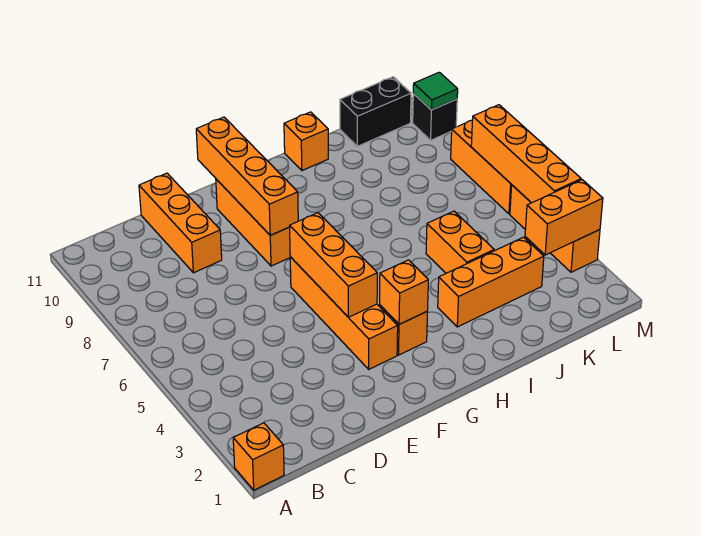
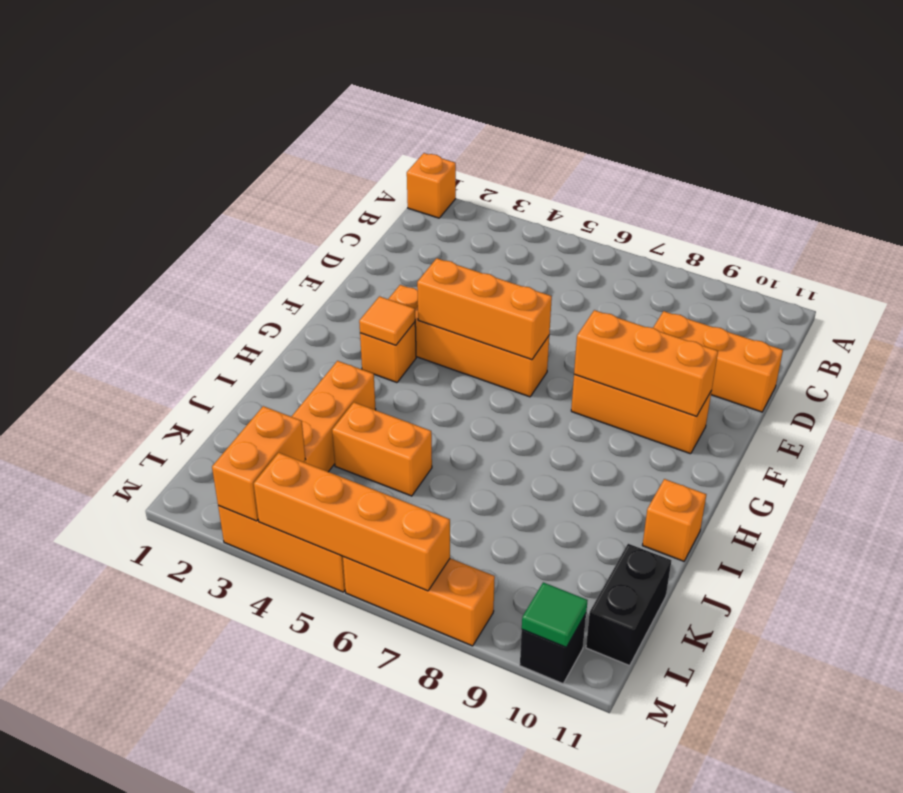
orange brick F8:F11 level 2 -> orange brick F8:F10 level 2
orange brick G3 level 2 -> orange tile G3 level 2

